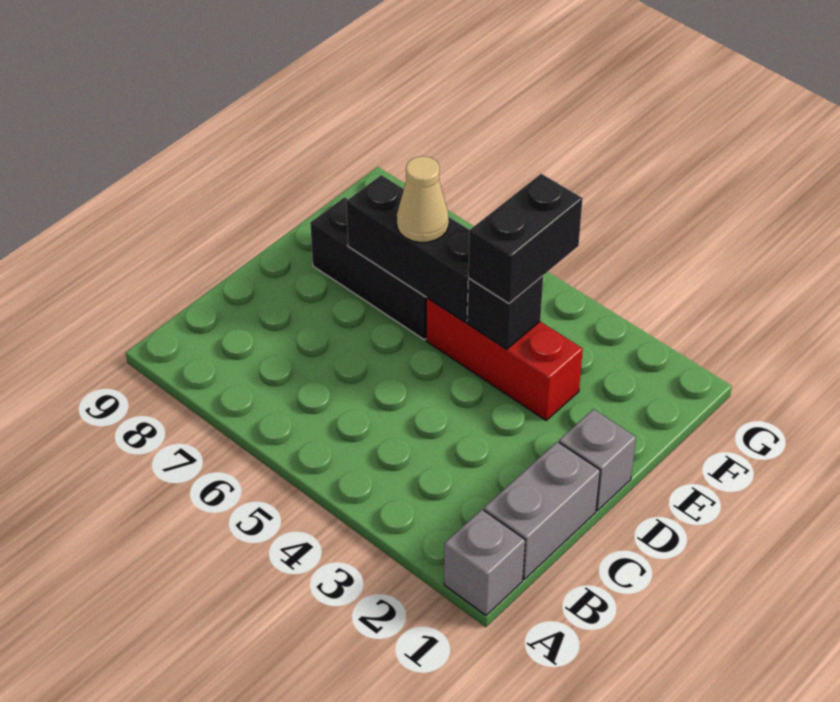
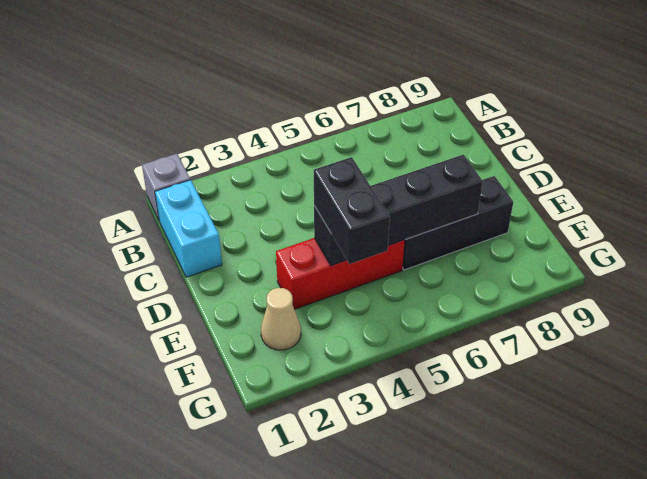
grey brick B1:C1 level 1 -> cyan brick B1:C1 level 1
grey brick D1 level 1 -> none
tan cone E6 level 3 -> tan cone F2 level 1

